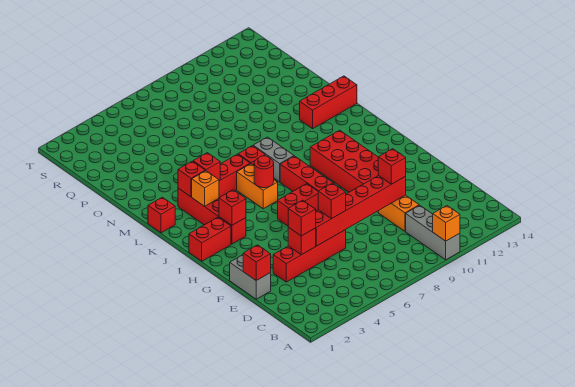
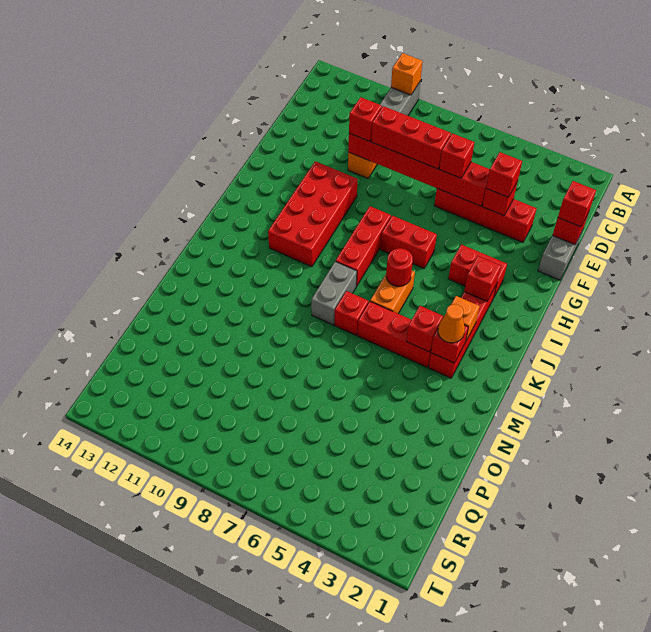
red brick I1:I2 level 1 -> red brick H3:H4 level 1
red brick L1 level 1 -> red brick E1 level 3
none -> orange cone L3 level 3
red brick M12:M14 level 1 -> red brick E7:E9 level 3

